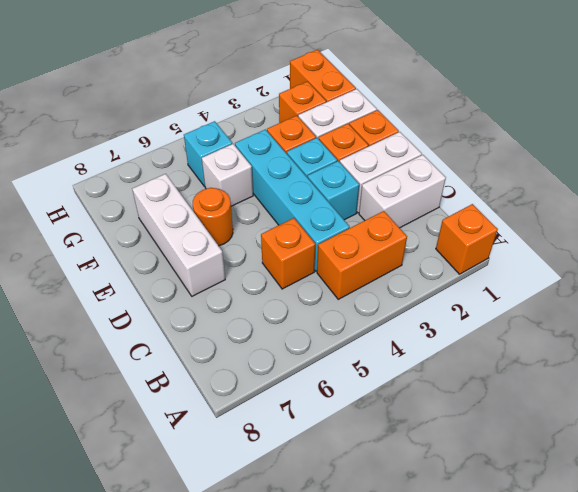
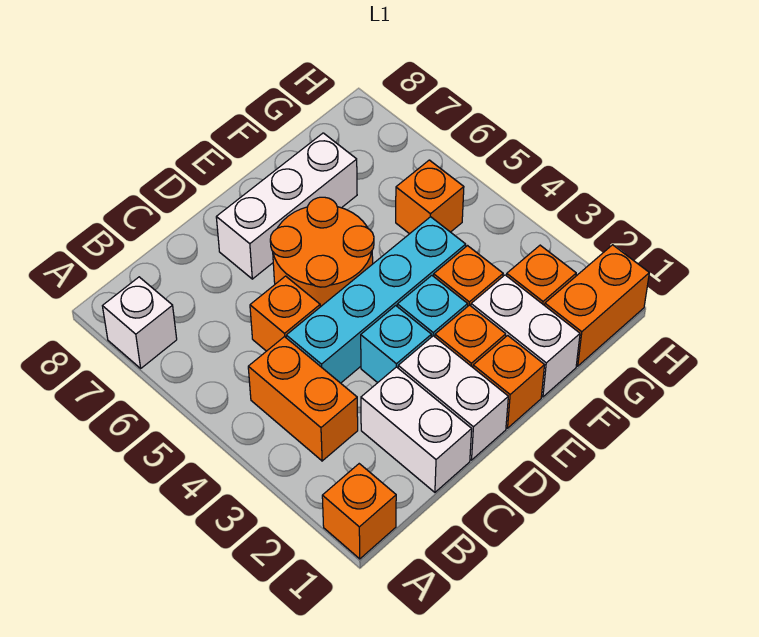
orange round brick E6 level 1 -> orange round brick D5:E6 level 1
white brick F5 level 1 -> white brick A7 level 1
cyan brick G5 level 1 -> orange brick G5 level 1

